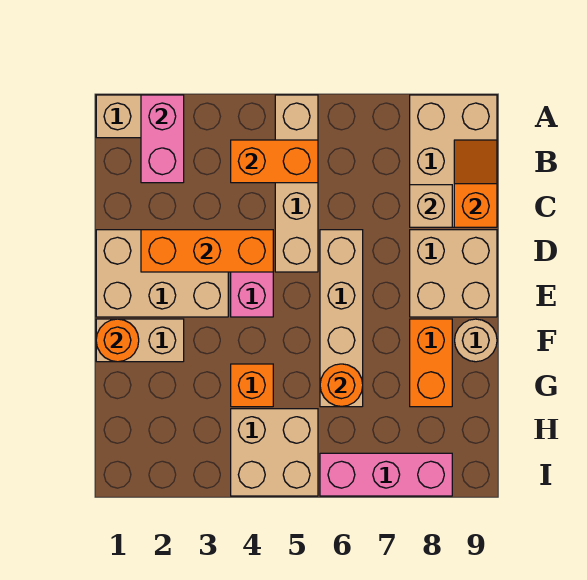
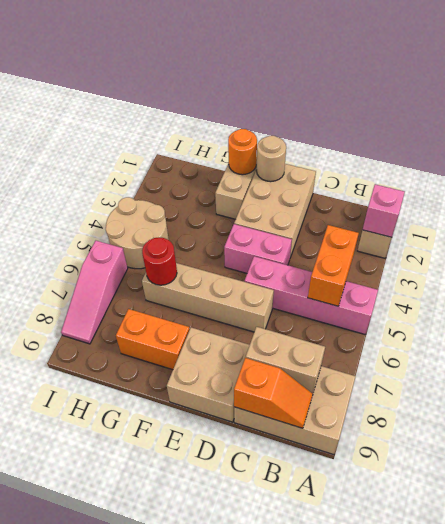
pink brick A2:B2 level 2 -> pink brick A2 level 2
tan brick A5:D5 level 1 -> pink brick A5:D5 level 1
tan brick C8 level 2 -> tan brick B8:C8 level 2
orange brick D2:D4 level 2 -> none
tan round brick F9 level 1 -> tan round brick E1 level 2
orange brick G4 level 1 -> none
orange round brick G6 level 2 -> red round brick G6 level 2
tan brick H4:I5 level 1 -> tan round brick H4:I5 level 1
pink brick I6:I8 level 1 -> pink slope I6:I8 level 1 top 6

